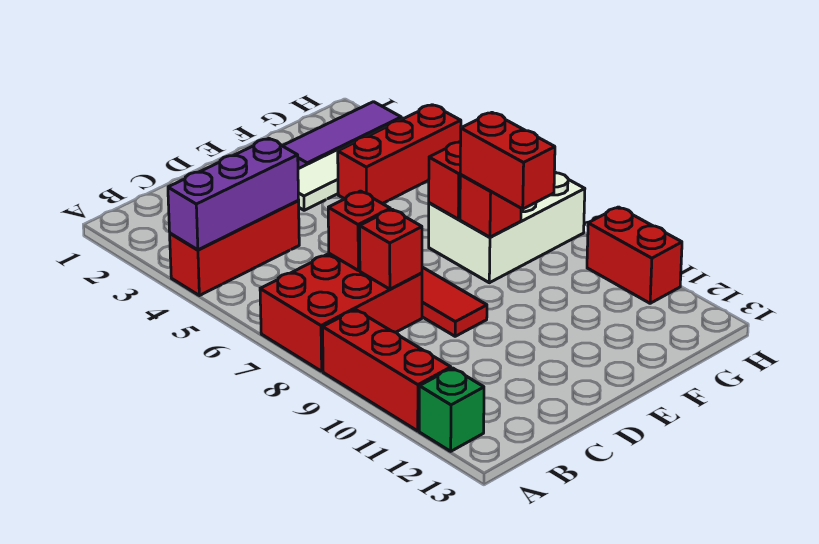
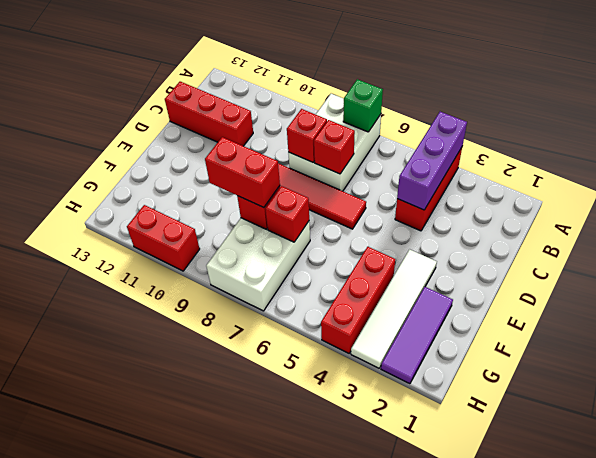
red brick A7:C8 level 1 -> white brick A7:C8 level 1
red brick A9:A11 level 1 -> red brick C11:C13 level 1
green brick A12 level 1 -> green brick A7 level 2

